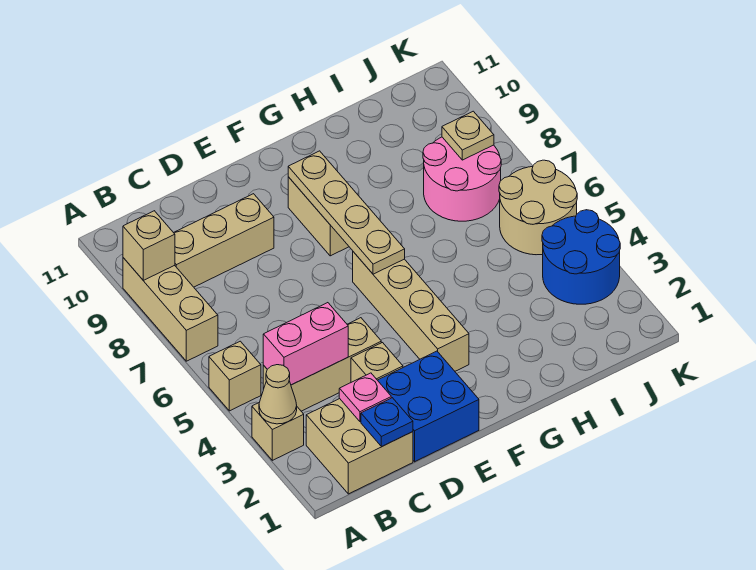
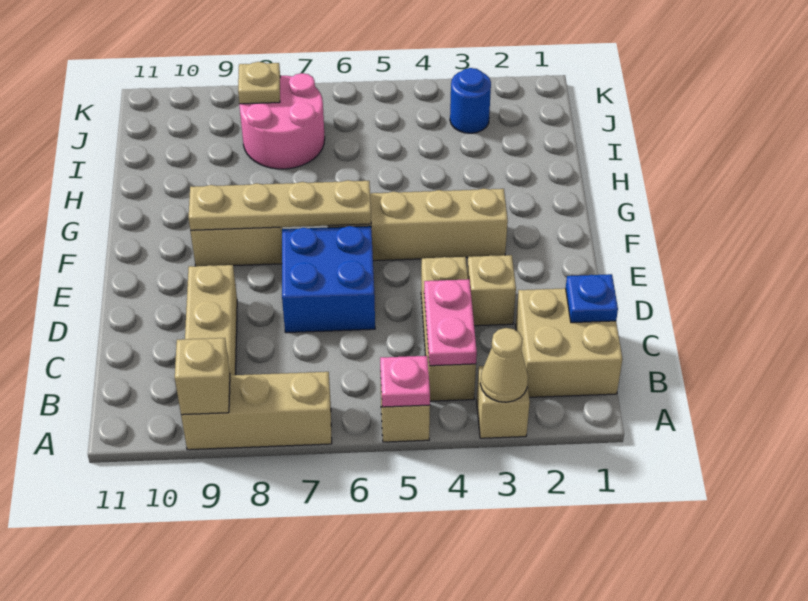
pink brick B4:C4 level 2 -> pink plate B4:C4 level 2
pink plate C2 level 2 -> pink plate A5 level 2
blue brick D1:E2 level 1 -> blue brick D6:E7 level 1
blue round brick J3:K4 level 1 -> blue round brick J3 level 1
tan round brick J5:K6 level 1 -> none

